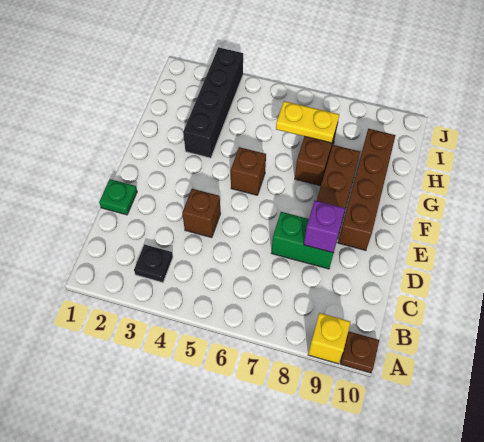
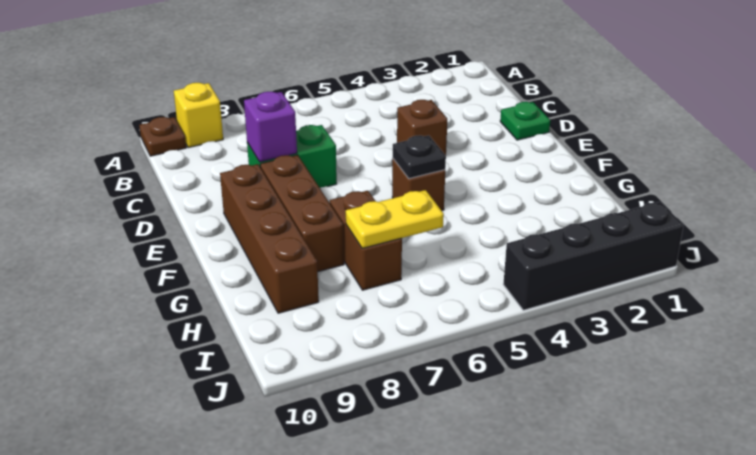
black plate B3 level 1 -> black plate F5 level 2
black brick G3:J3 level 1 -> black brick J1:J4 level 1

